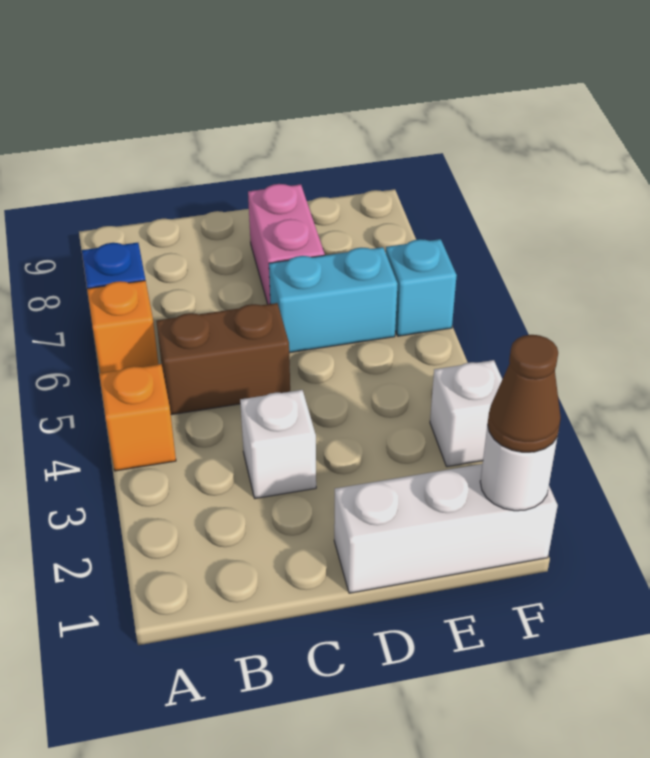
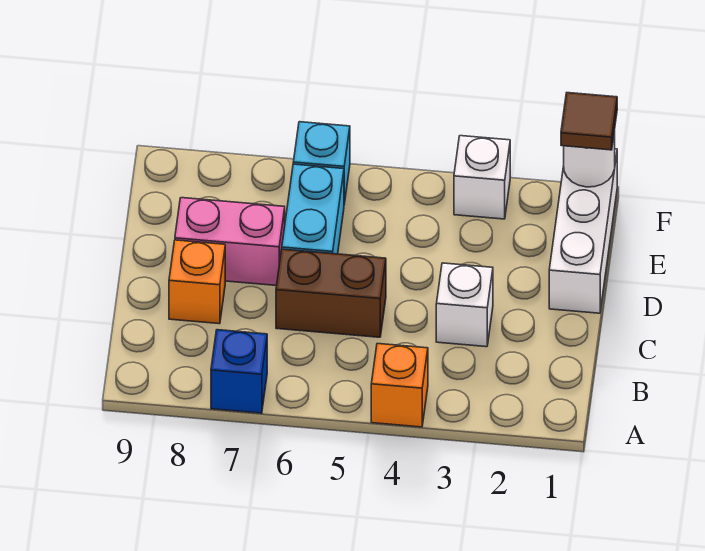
orange brick A6 level 1 -> orange brick C8 level 1
brown brick B5:C5 level 1 -> brown brick C5:C6 level 1
brown cone F1 level 3 -> brown tile F1 level 3

